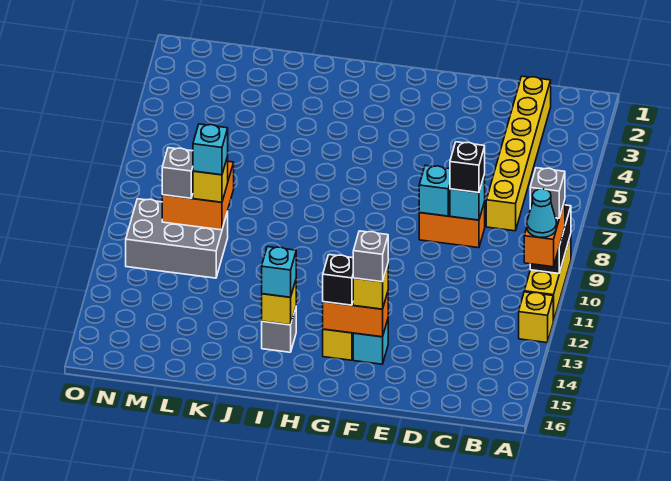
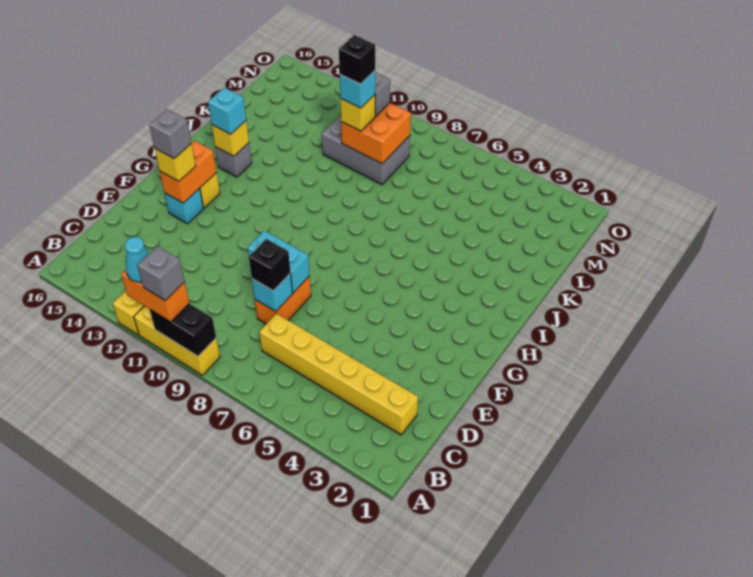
cyan brick E8 level 2 -> cyan brick E8:E9 level 2
black brick G14 level 3 -> black brick L10 level 5
grey brick L10:N11 level 1 -> grey brick L9:M11 level 1

